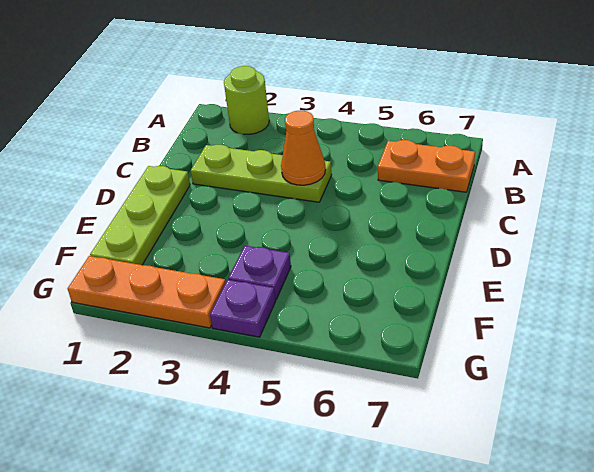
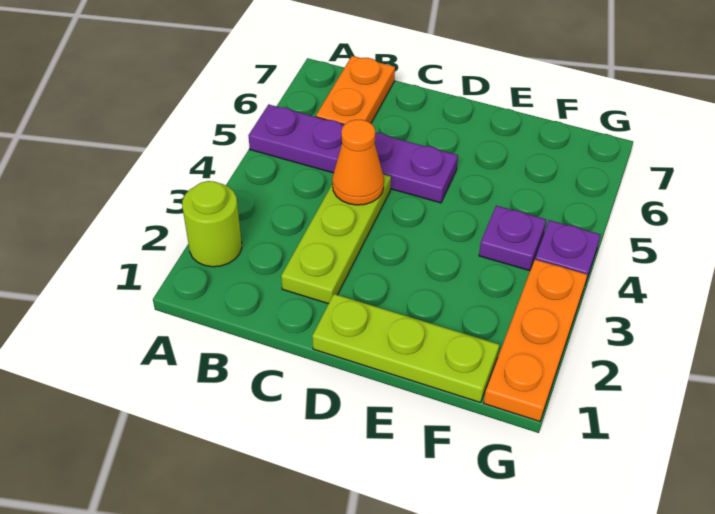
none -> purple plate A5:D5 level 1

